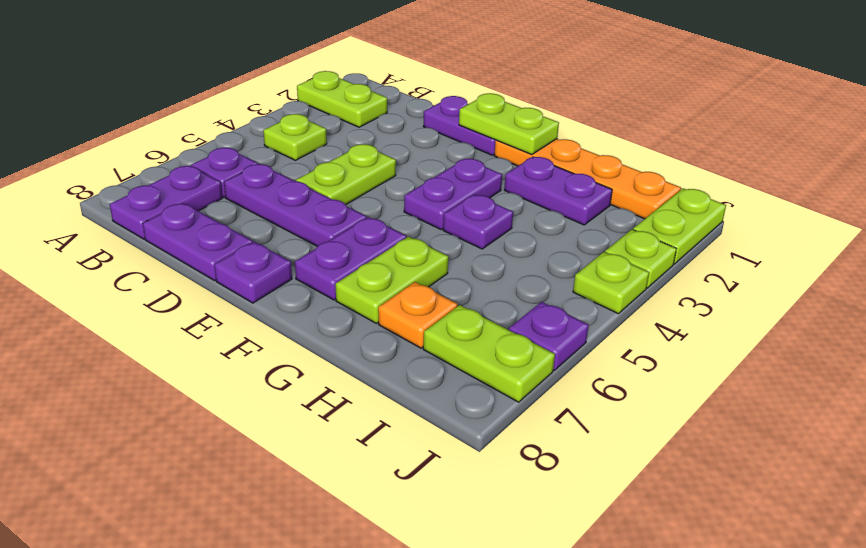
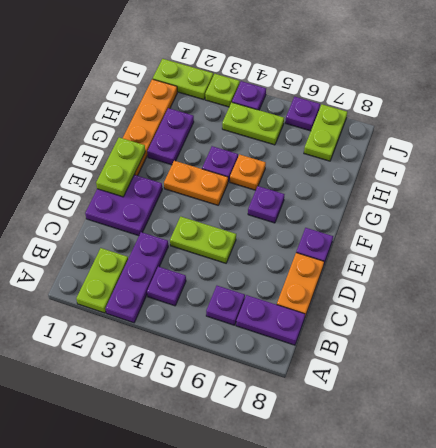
lime plate B4 level 1 -> purple plate B4 level 1
purple plate C6:E6 level 1 -> purple plate A3:C3 level 1
purple plate C8:D8 level 1 -> orange plate C8:D8 level 1
purple plate D1:E1 level 1 -> purple plate D1:E2 level 1
purple plate F3:F4 level 1 -> orange plate F3:F4 level 1
purple plate F6:F7 level 1 -> purple plate F6 level 1
lime plate G6:G7 level 1 -> lime plate I4:I5 level 1
orange plate H7 level 1 -> orange plate G5 level 1
lime plate J4 level 1 -> purple plate J4 level 1

